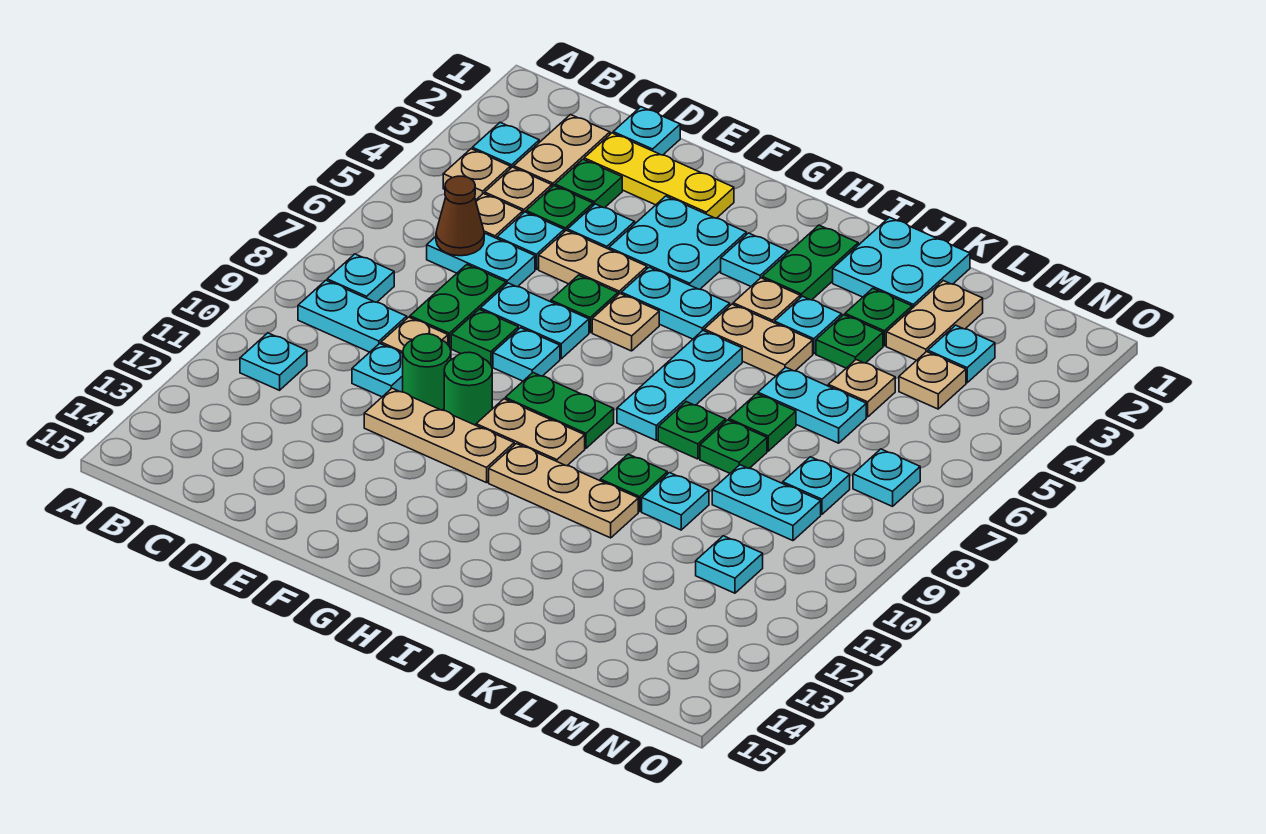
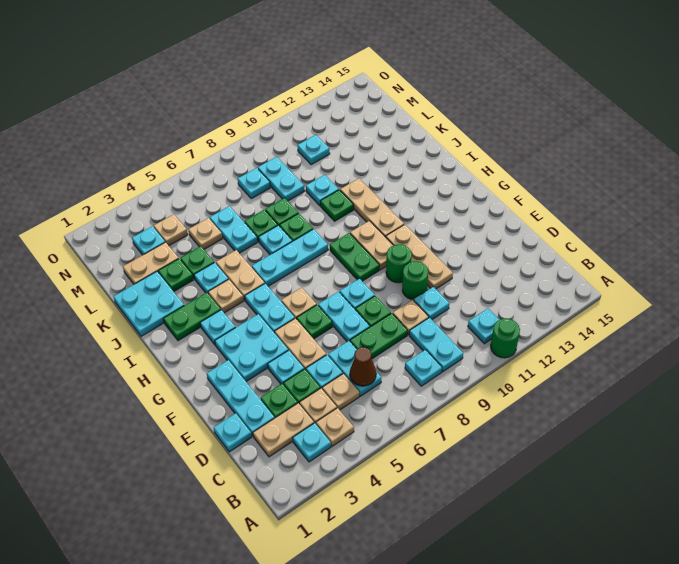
none -> green round brick A11 level 1
yellow plate D2:F2 level 1 -> cyan plate D2:F2 level 1
cyan plate N7 level 1 -> cyan plate J7 level 1

